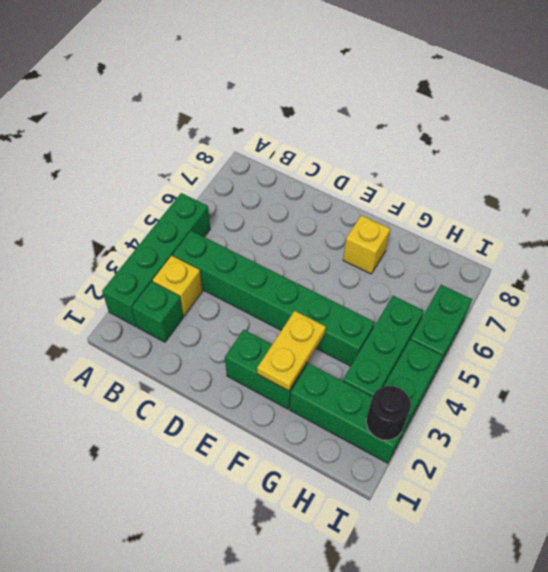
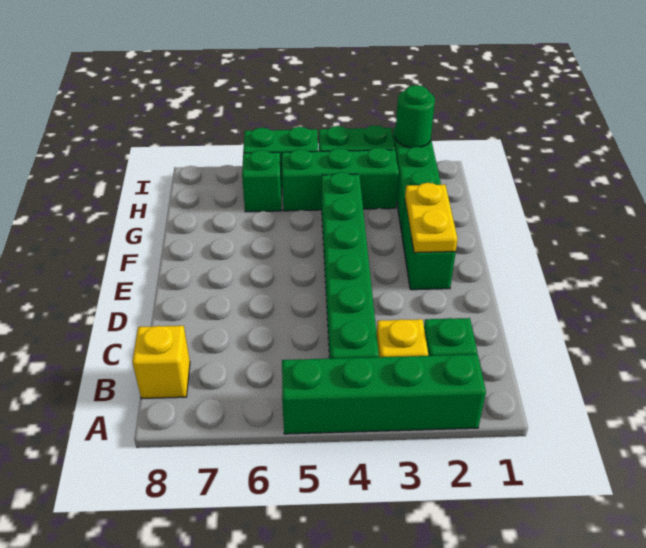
yellow plate F2:F3 level 2 -> yellow plate E2:F2 level 2
yellow brick F7 level 1 -> yellow brick B8 level 1
none -> green brick H6 level 1
black round brick I2 level 2 -> green round brick I2 level 2

